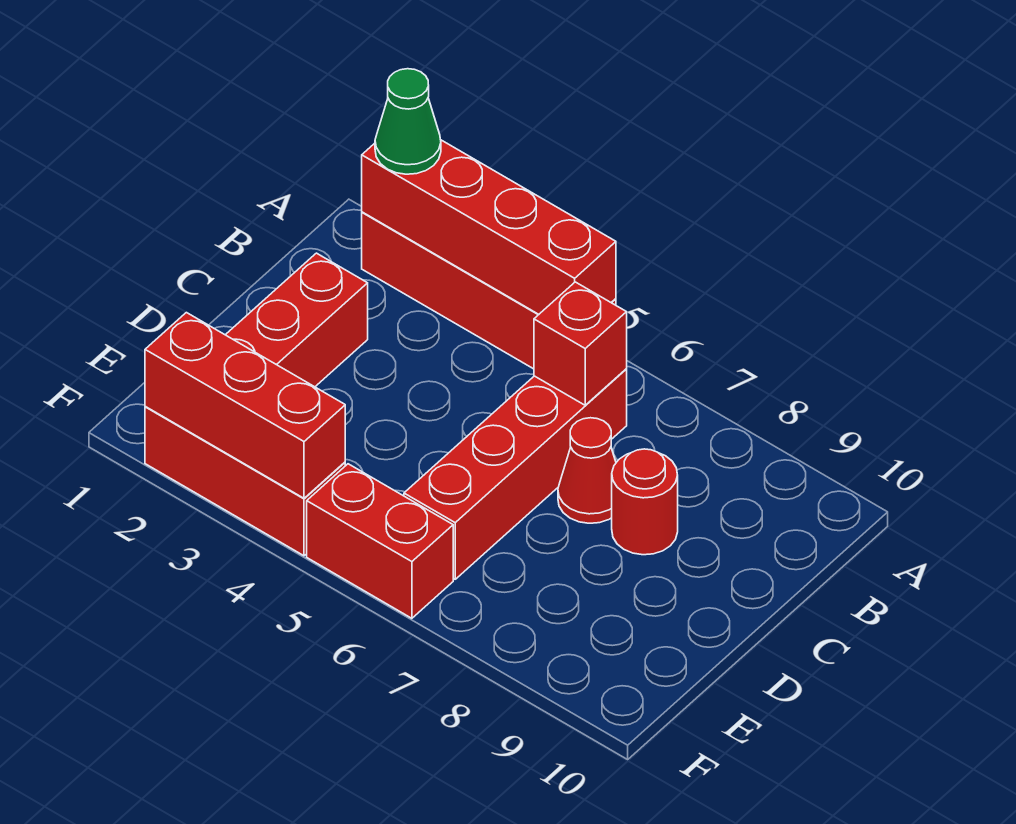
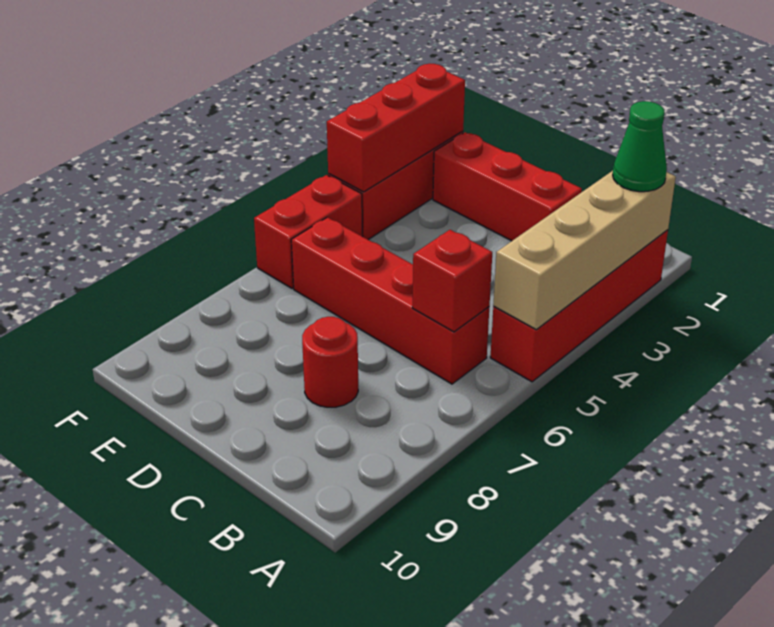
red brick A2:A5 level 2 -> tan brick A2:A5 level 2
red cone C7 level 1 -> none

